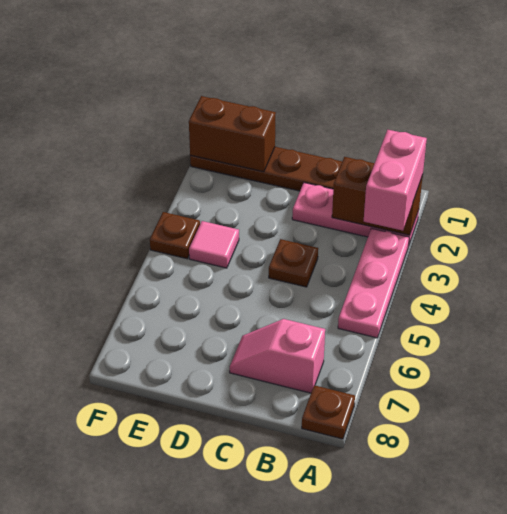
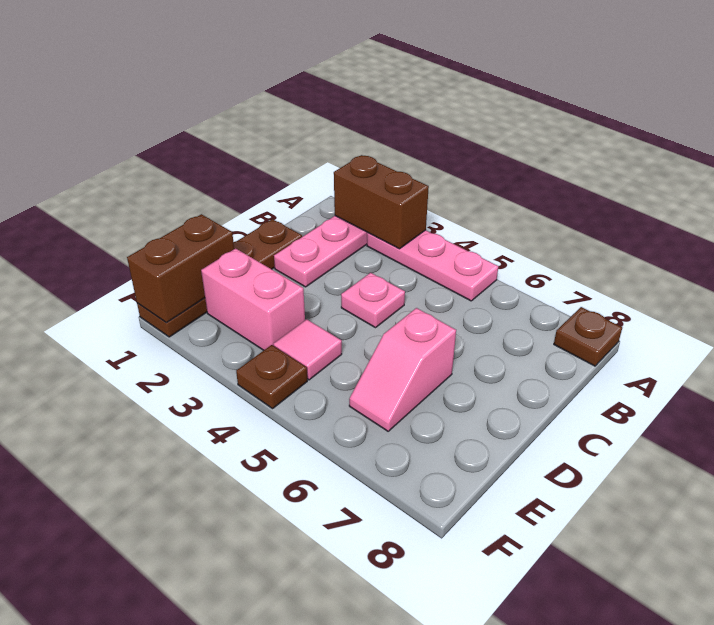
brown brick A2:B2 level 2 -> brown brick A2:A3 level 2
pink brick A2:A3 level 3 -> pink brick E2:E3 level 1
pink slope B7:C7 level 1 top B -> pink slope D6:E6 level 1 top D
brown plate C4 level 1 -> pink plate C4 level 1

